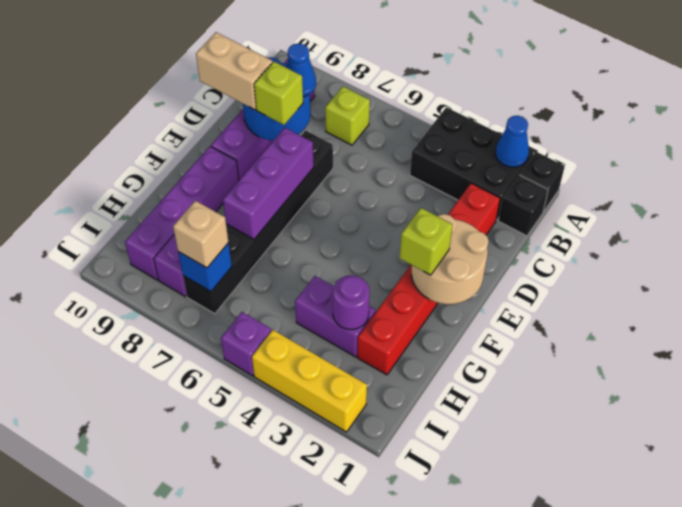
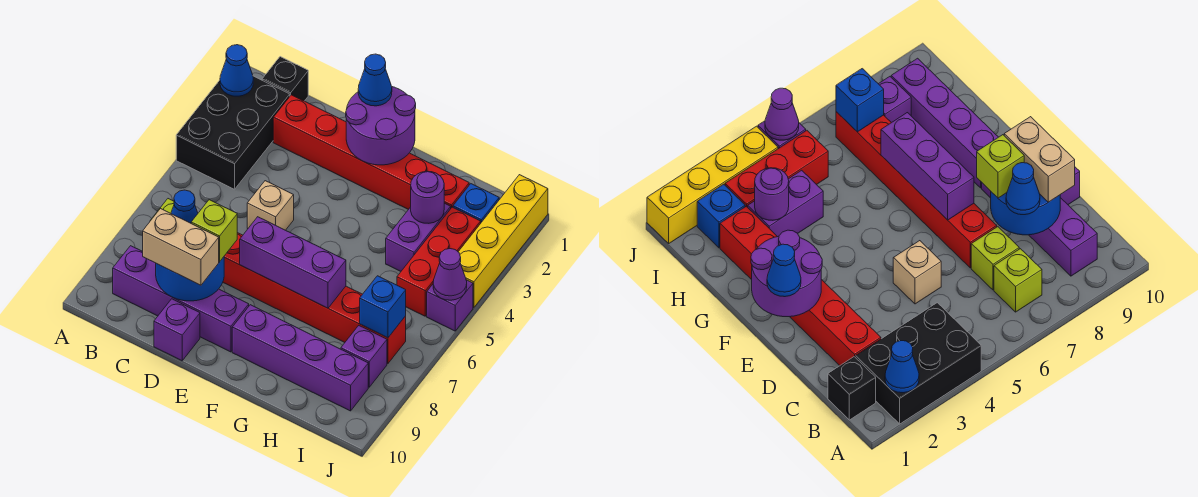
black brick A1 level 1 -> none
black brick D7:I7 level 1 -> red brick D7:I7 level 1
tan brick D9:D10 level 3 -> tan brick C9:D9 level 3
none -> purple brick D10 level 1
tan round brick E1:F2 level 2 -> purple round brick E1:F2 level 2
none -> blue cone E1 level 3
lime brick F2 level 3 -> lime brick C7 level 1
none -> blue brick I2 level 1
none -> red brick I3:I5 level 1
tan brick I7 level 3 -> tan brick D5 level 1
yellow brick J2:J4 level 1 -> yellow brick J1:J4 level 1
none -> purple cone J5 level 2

